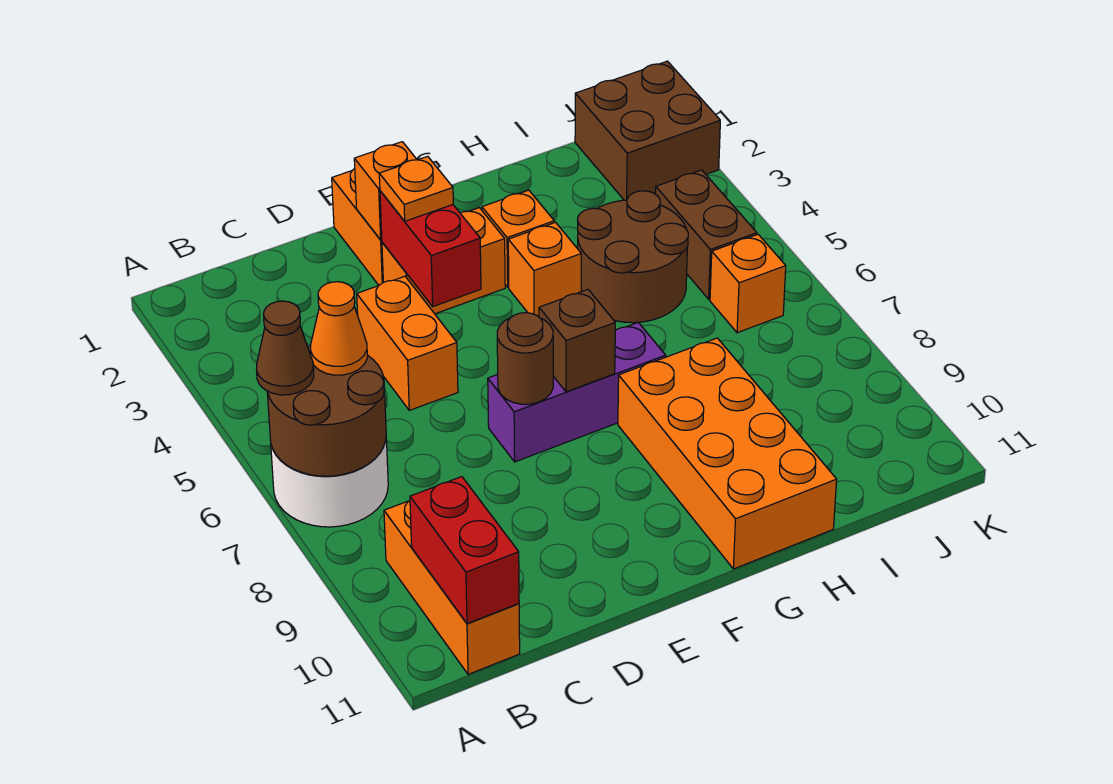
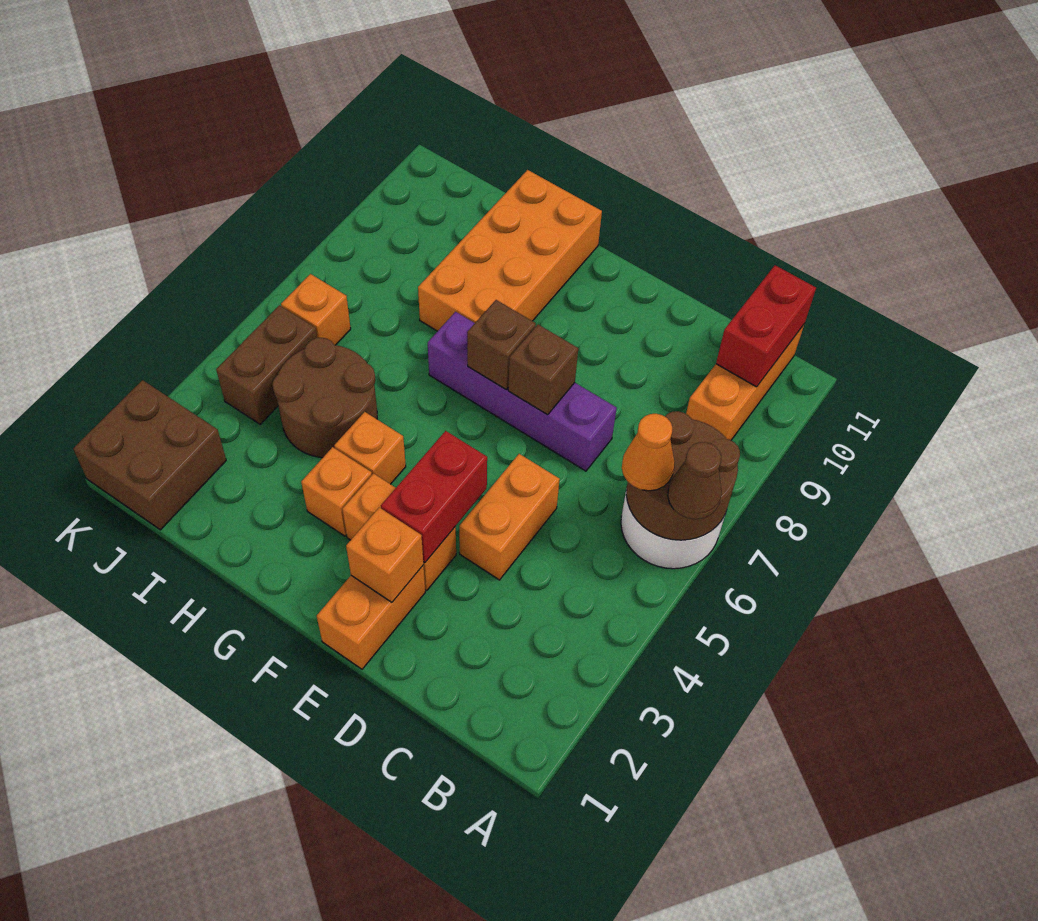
orange plate E3 level 3 -> none
purple brick E7:G7 level 1 -> purple brick D7:G7 level 1
brown round brick E7 level 2 -> brown brick E7 level 2

